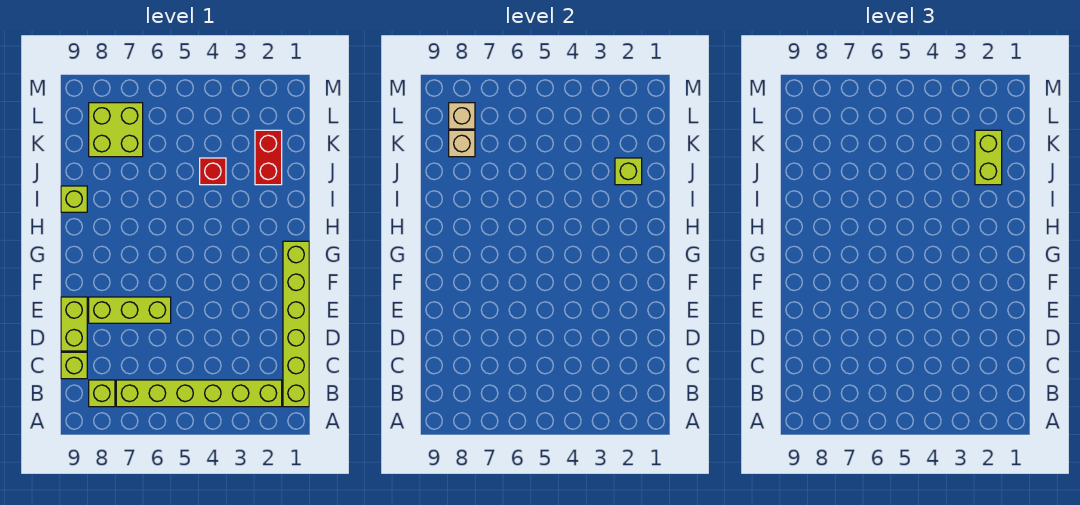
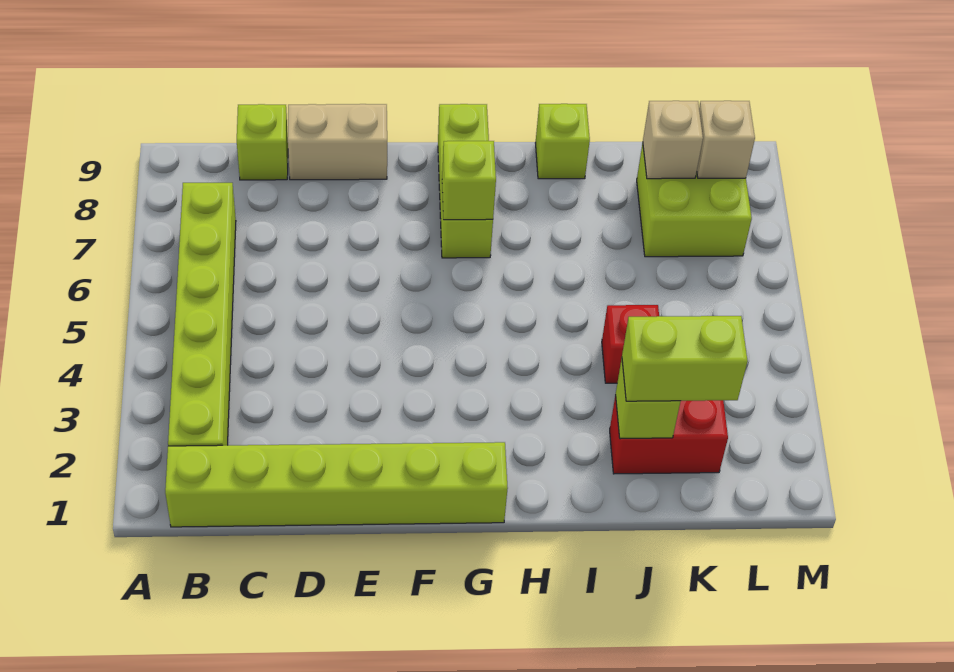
lime brick B8 level 1 -> lime brick G7 level 2
lime brick D9:E9 level 1 -> tan brick D9:E9 level 1
lime brick E6:E8 level 1 -> lime brick G7:G9 level 1

